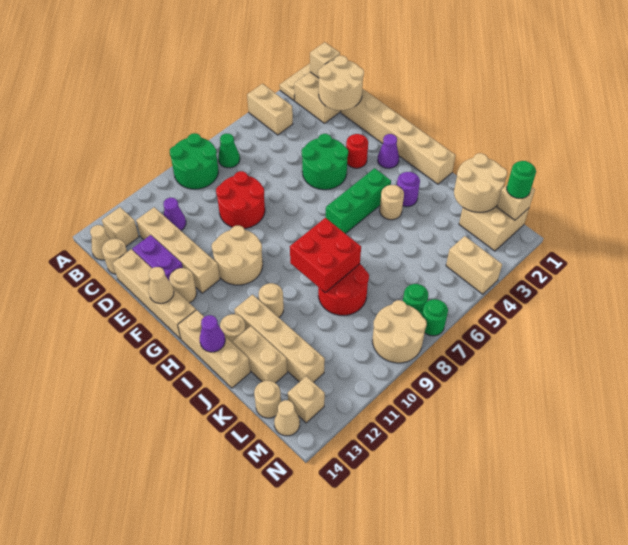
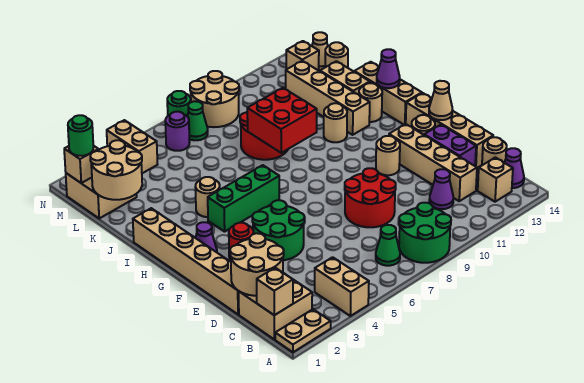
tan cone B14 level 1 -> purple cone B14 level 1
tan round brick F10:G11 level 1 -> tan round brick F11 level 1
purple round brick I3 level 1 -> purple round brick M6 level 1
green round brick M7 level 1 -> green cone M7 level 1

